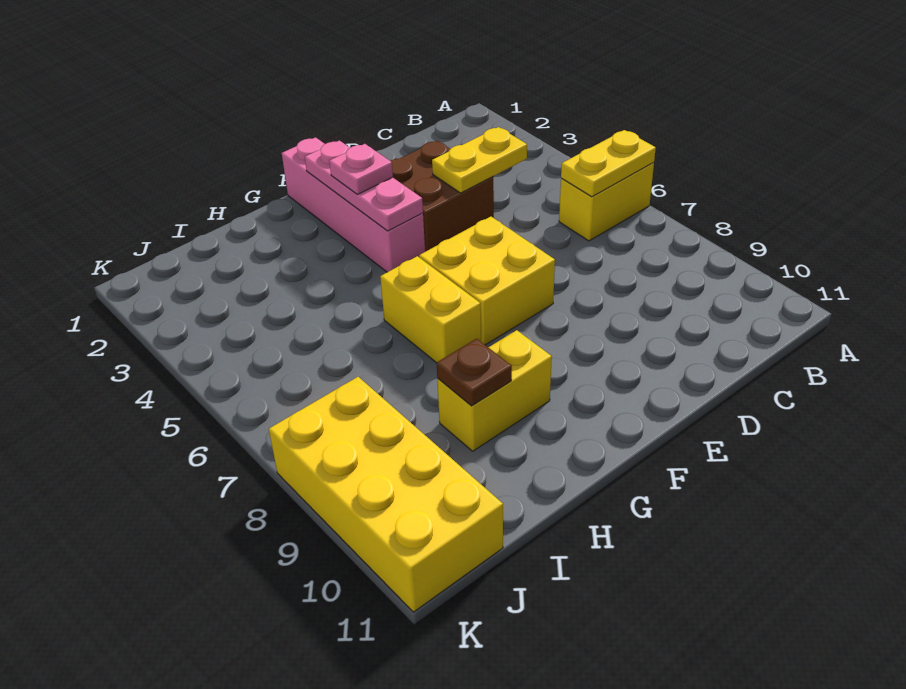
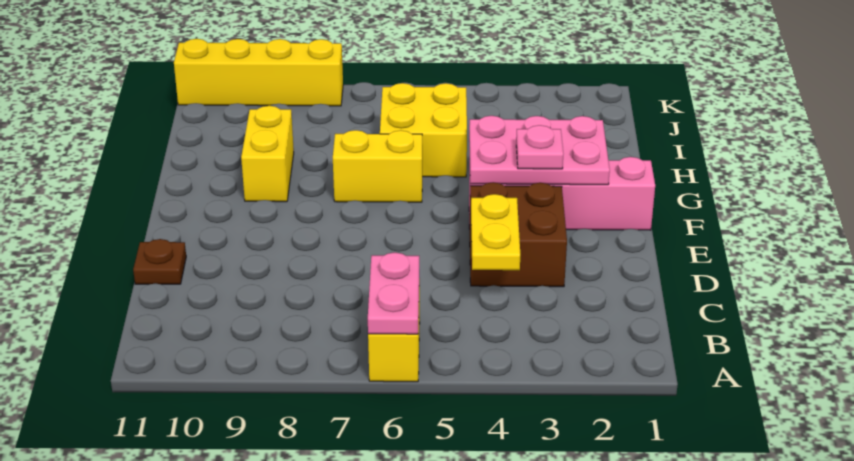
yellow plate A6:B6 level 2 -> pink plate A6:B6 level 2
yellow brick E6:F7 level 1 -> yellow brick H5:I6 level 1
pink plate F2:F4 level 2 -> pink plate F2:G4 level 2
brown plate H9 level 2 -> brown plate D11 level 1
yellow brick J8:K11 level 1 -> yellow brick K8:K11 level 1

